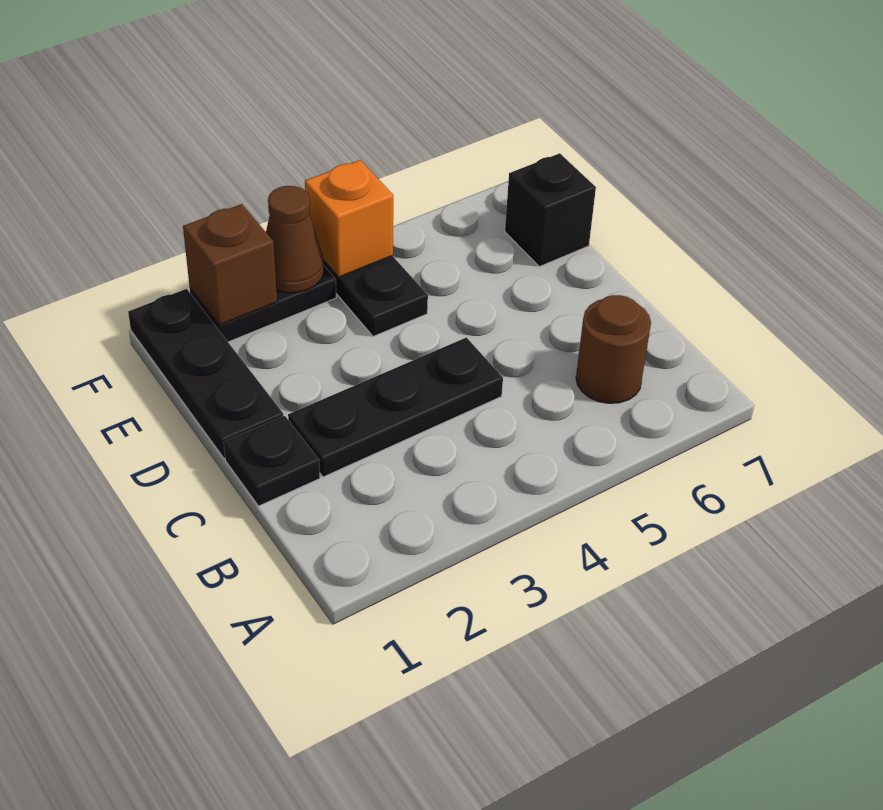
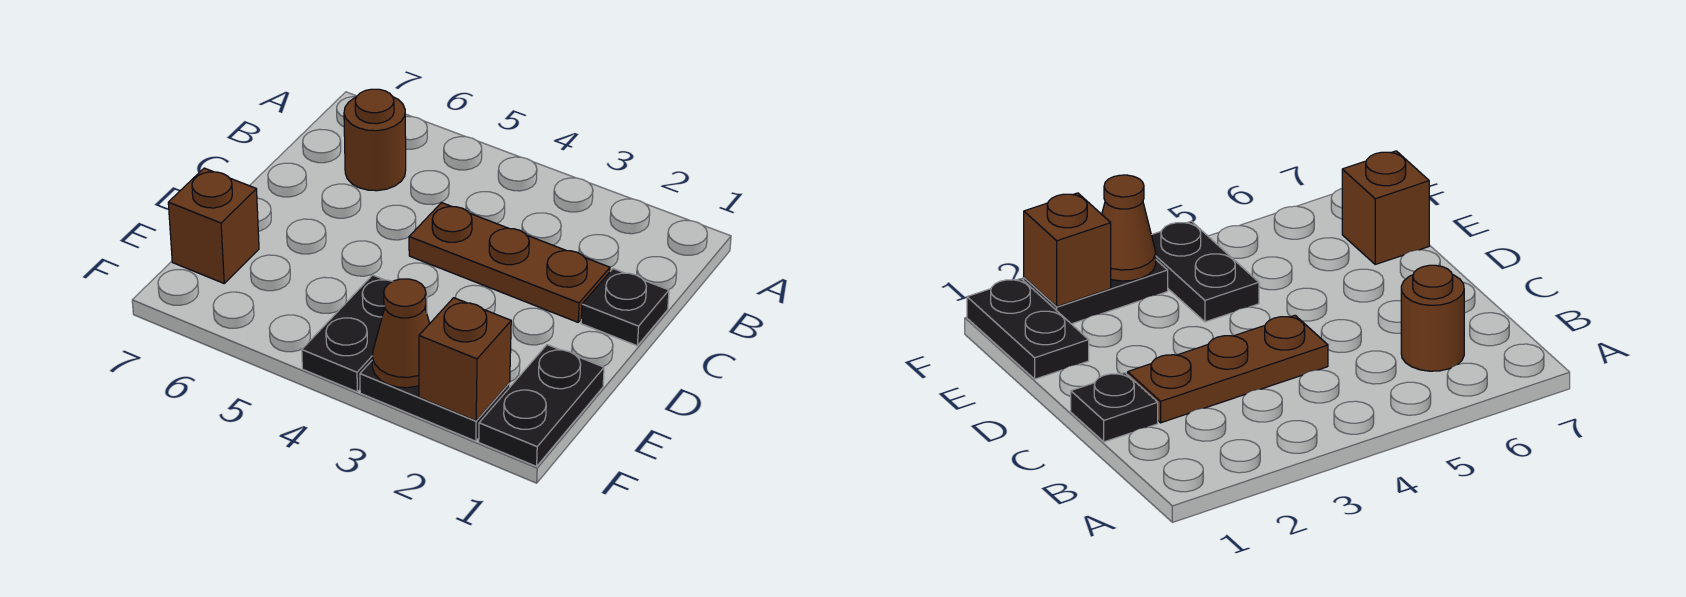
black plate C2:C4 level 1 -> brown plate C2:C4 level 1
black plate D1:F1 level 1 -> black plate E1:F1 level 1
black brick E7 level 1 -> brown brick E7 level 1
orange brick F4 level 2 -> none

